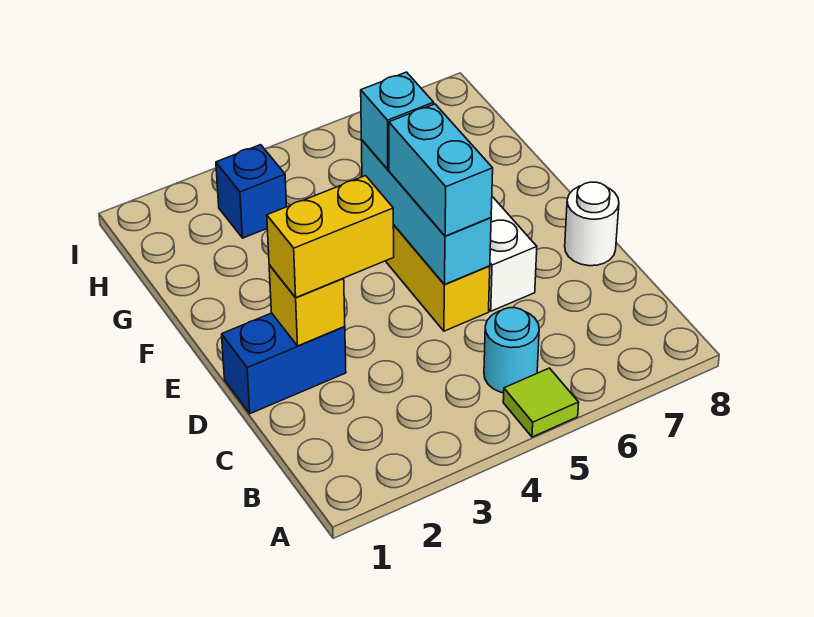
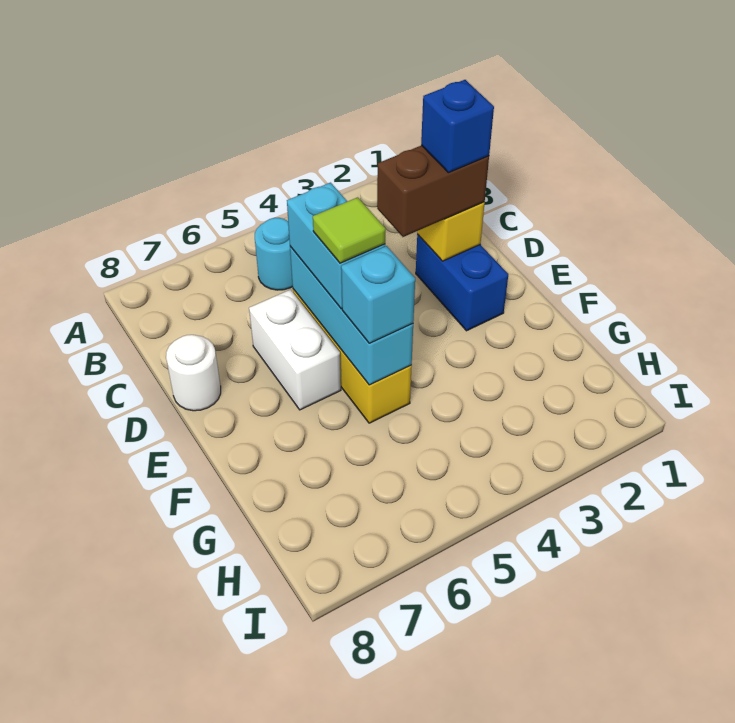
lime tile A5 level 1 -> lime tile E5 level 4
blue brick D1:D2 level 1 -> blue brick D2:E2 level 1
yellow brick D2:D3 level 3 -> brown brick D2:D3 level 3
blue brick H3 level 1 -> blue brick D2 level 4

